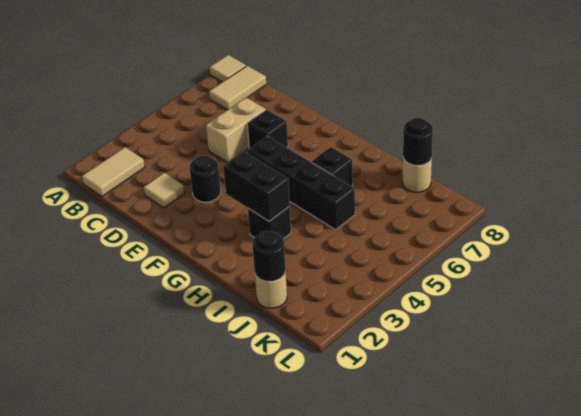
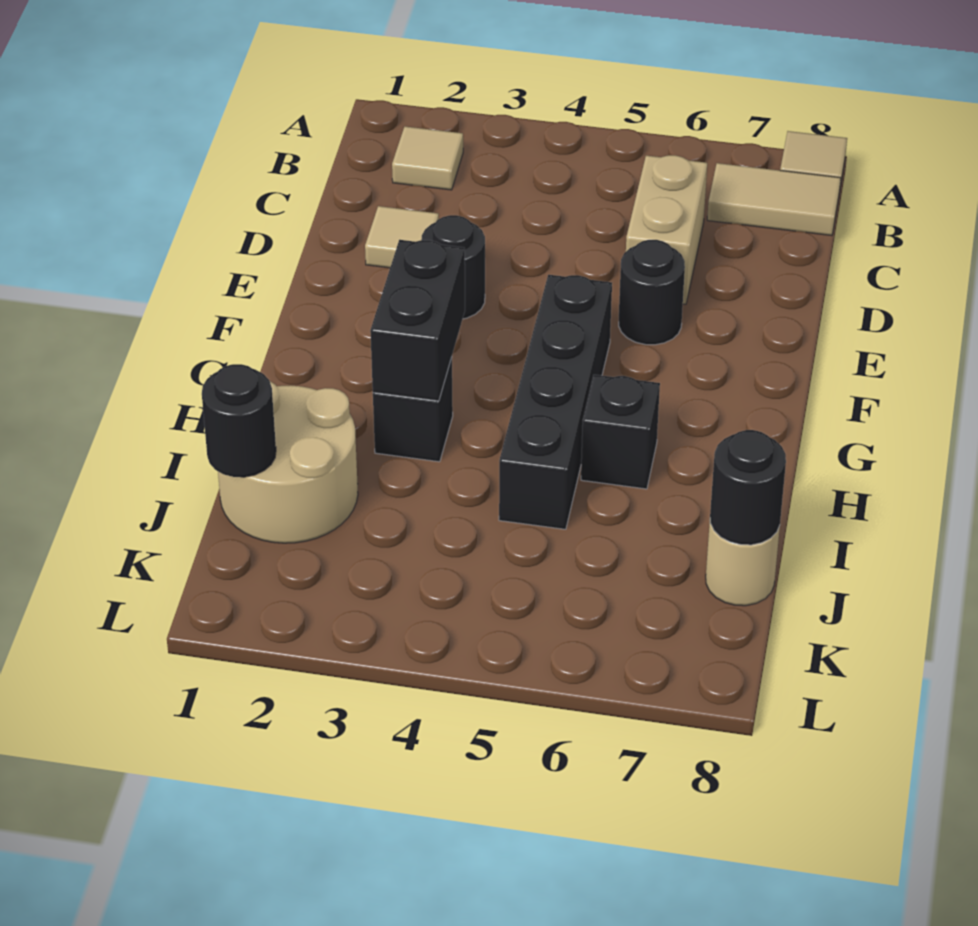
tan tile B1:B2 level 1 -> tan tile B2 level 1
tan brick D5:D6 level 1 -> tan brick C6:D6 level 1
black brick E6 level 1 -> black round brick E6 level 1
tan round brick J1 level 1 -> tan round brick I1:J2 level 1

